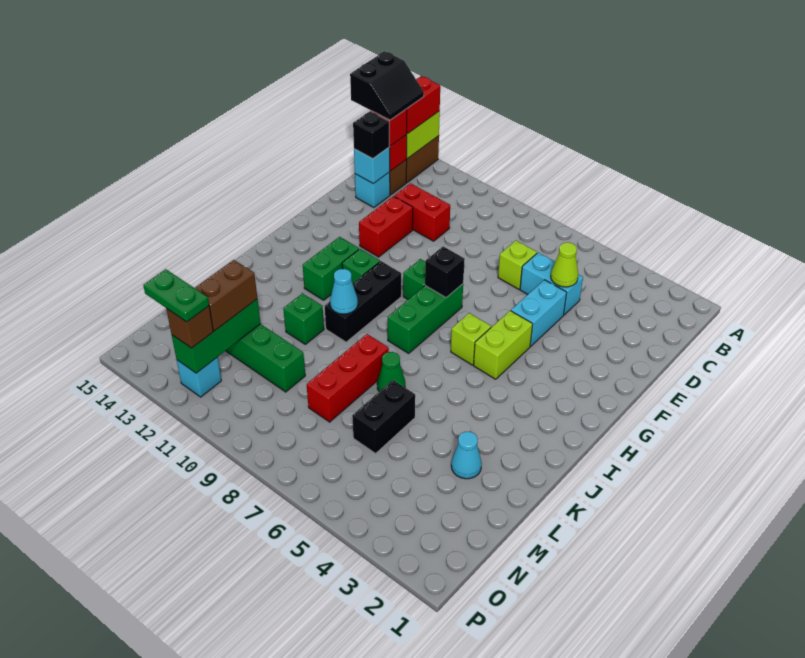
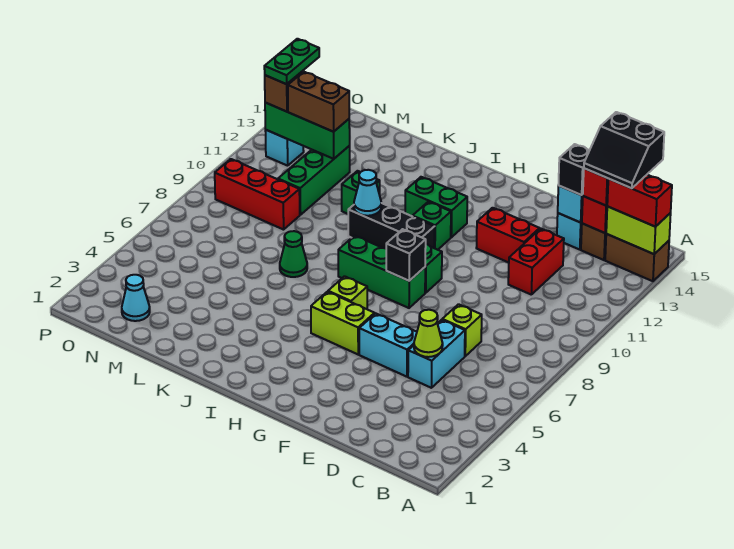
red brick K8:M8 level 1 -> red brick M9:O9 level 1
cyan cone L3 level 1 -> cyan cone N2 level 1
black brick L6:M6 level 1 -> none

